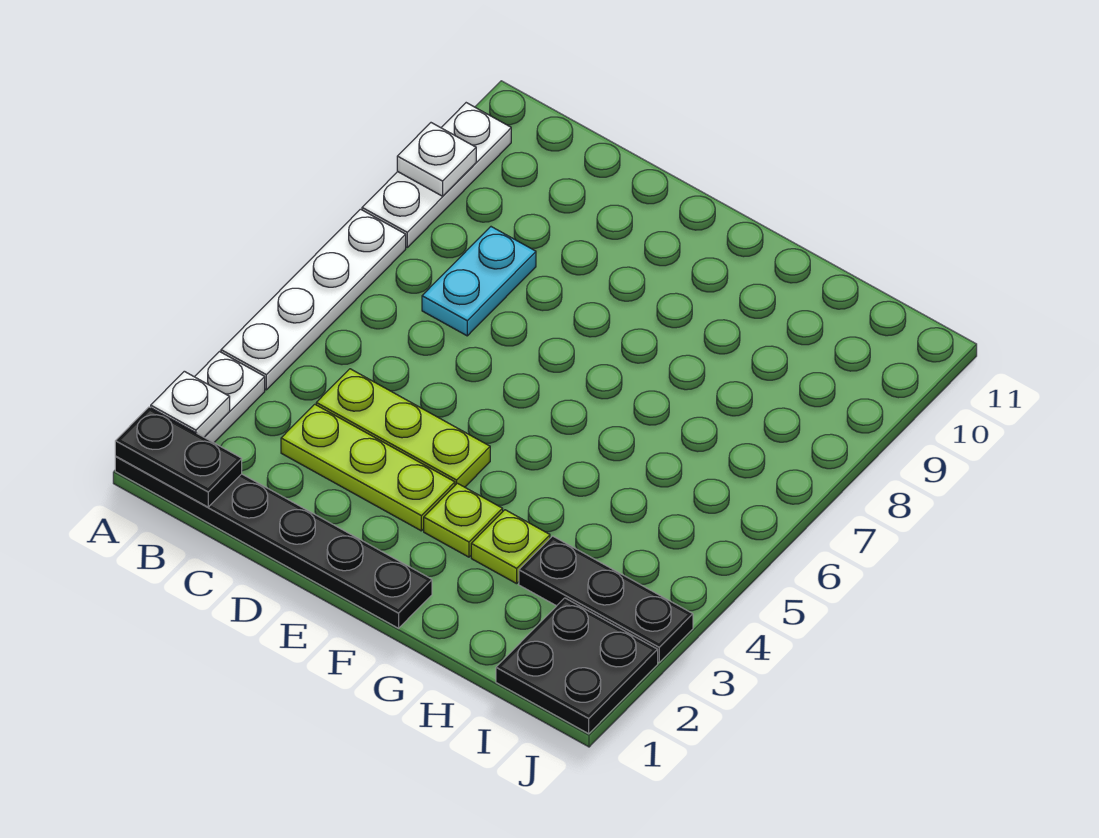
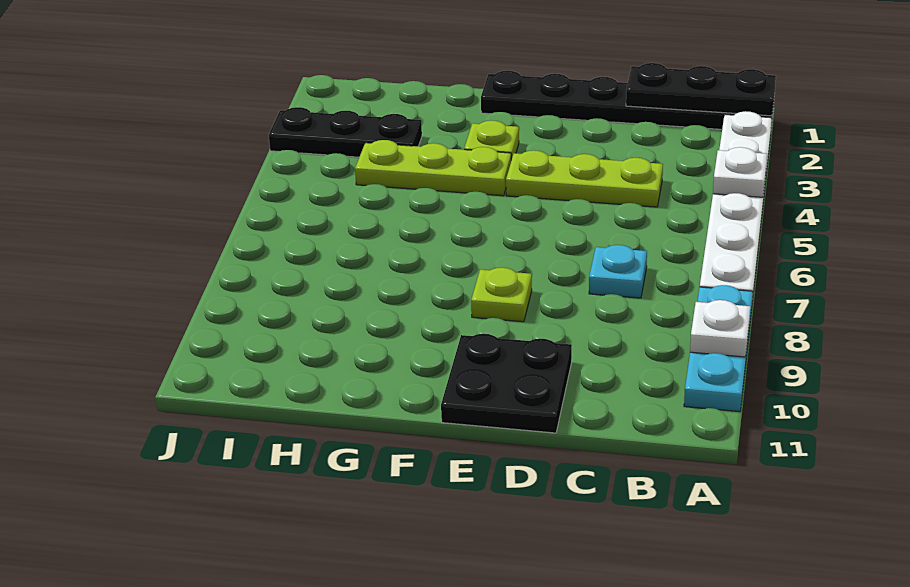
black plate A1:B1 level 2 -> black plate A1:C1 level 2
white plate A2 level 2 -> white plate A4 level 2
white plate A8:A10 level 1 -> cyan plate A8:A10 level 1
lime plate C3:E3 level 1 -> lime plate F4:H4 level 1
cyan plate C7:C8 level 1 -> cyan plate C7 level 1
lime plate G3 level 1 -> lime plate E8 level 1
black plate I1:J2 level 1 -> black plate D10:E11 level 1

